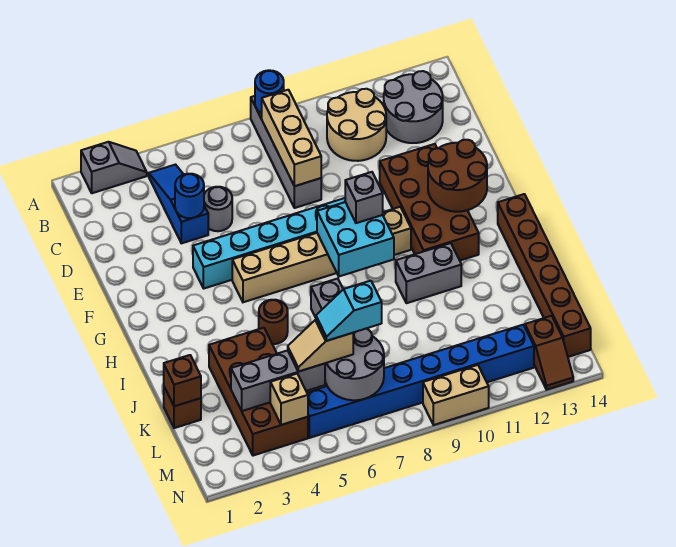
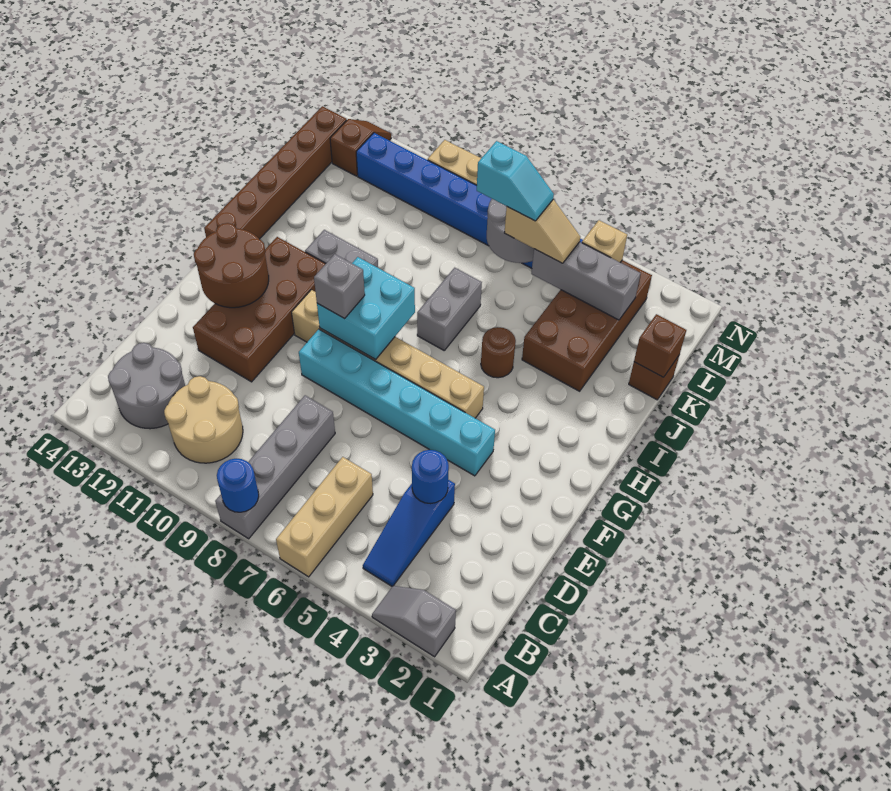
tan brick B8:D8 level 2 -> tan brick A6:C6 level 1
grey round brick D5 level 1 -> none

